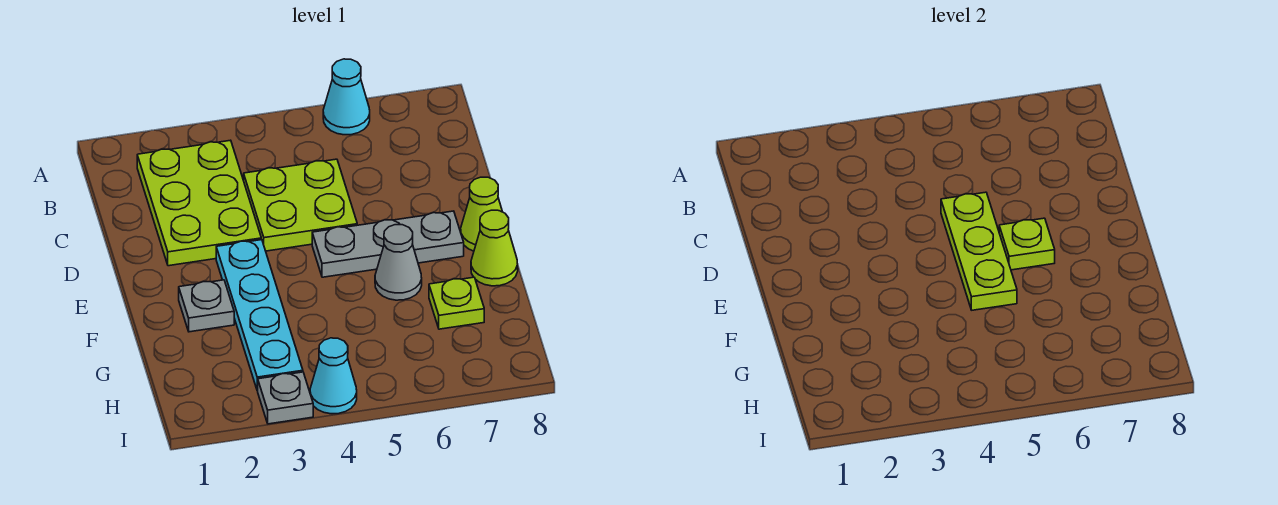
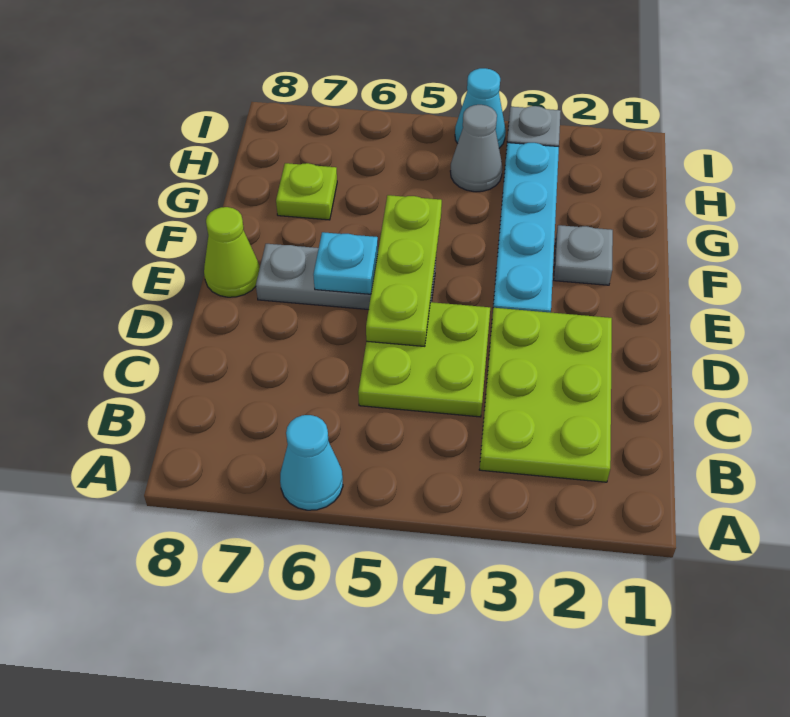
lime plate E6 level 2 -> cyan plate E6 level 2
grey cone F6 level 1 -> grey cone H4 level 1
lime cone F8 level 1 -> none

